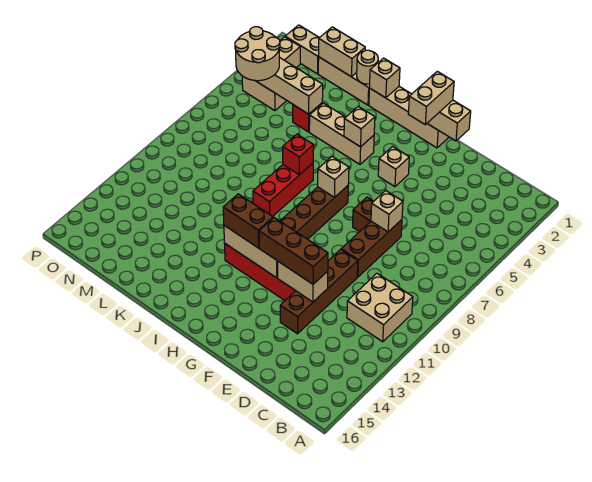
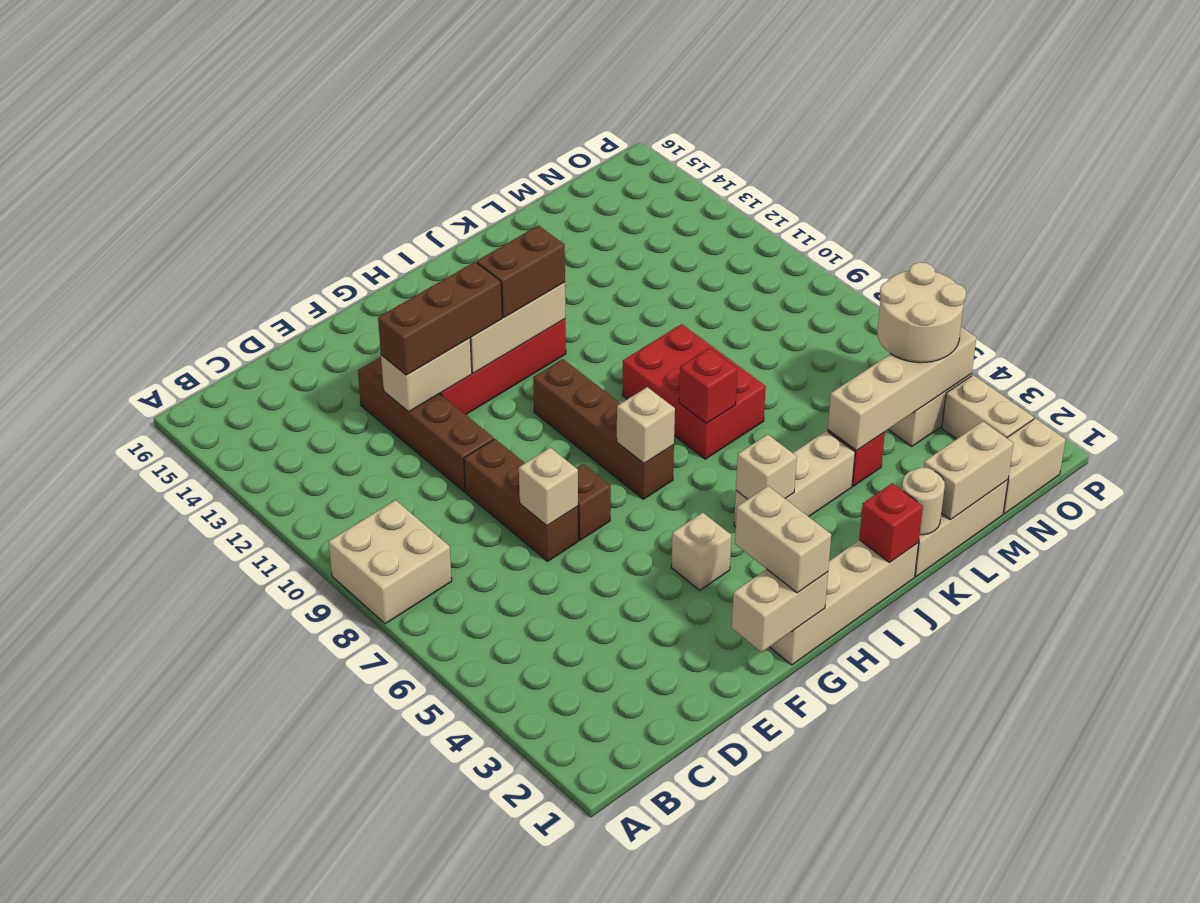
tan brick B10:C11 level 1 -> tan brick A8:B9 level 1
tan brick J1 level 2 -> red brick J1 level 2
red brick J7:J9 level 1 -> red brick J7:K9 level 1

